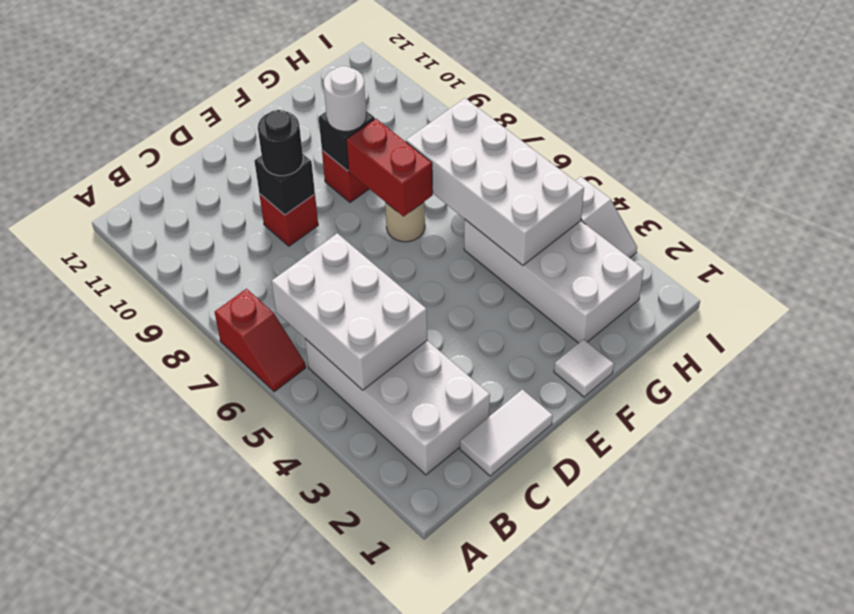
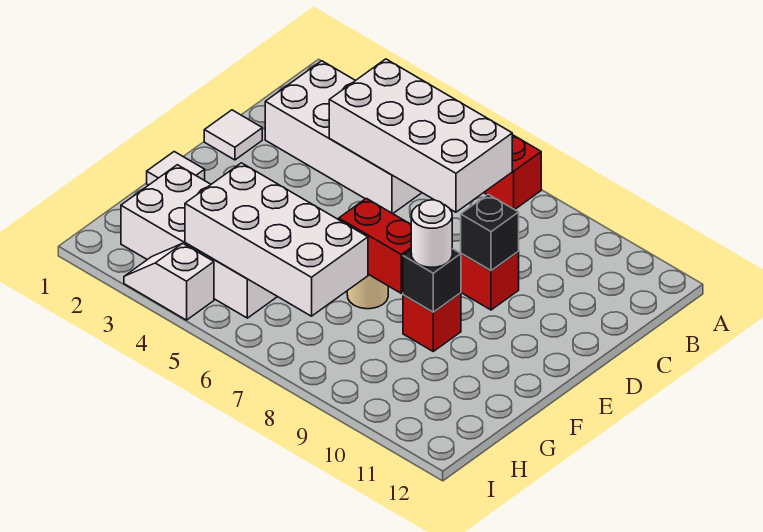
white brick B4:C6 level 2 -> white brick B4:C7 level 2
white tile C1:D1 level 1 -> white tile D1 level 1
black round brick D9 level 3 -> none

